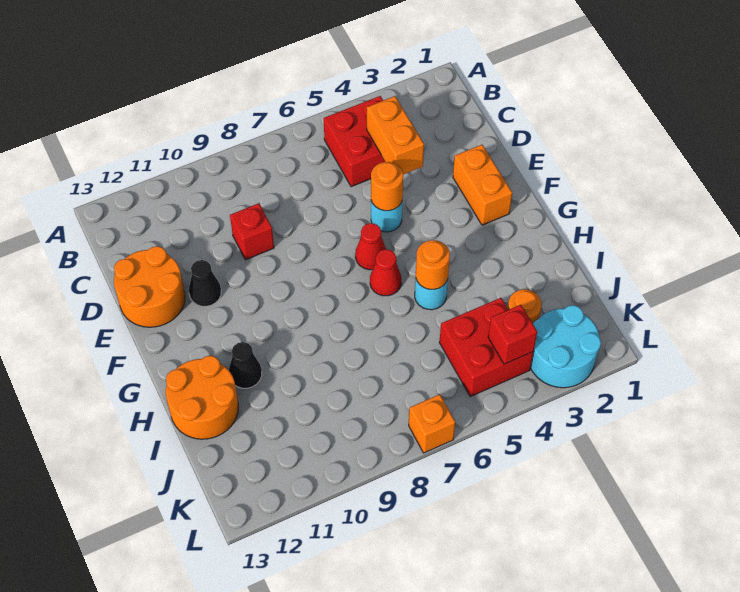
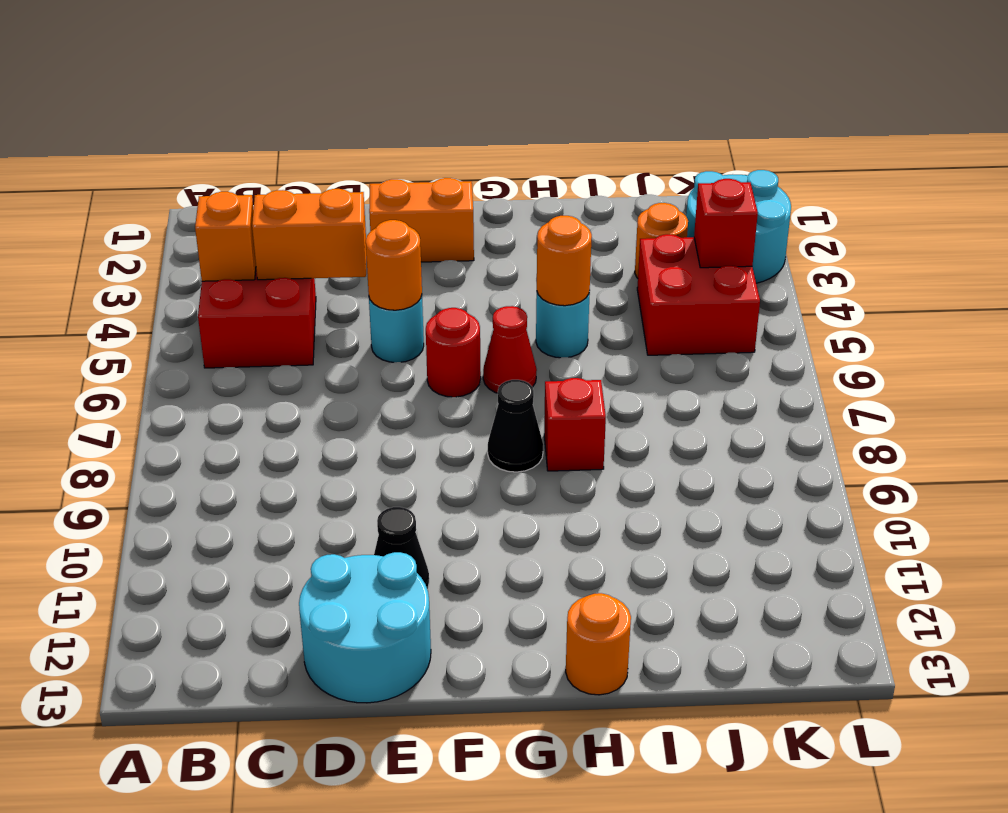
red brick D9 level 1 -> red brick H8 level 1
orange round brick D12:E13 level 1 -> cyan round brick D12:E13 level 1
red cone F6 level 1 -> red round brick F6 level 1
black cone H11 level 1 -> black cone G8 level 1
orange round brick H12:I13 level 1 -> orange round brick H13 level 1
orange brick L7 level 1 -> orange brick B4 level 2

